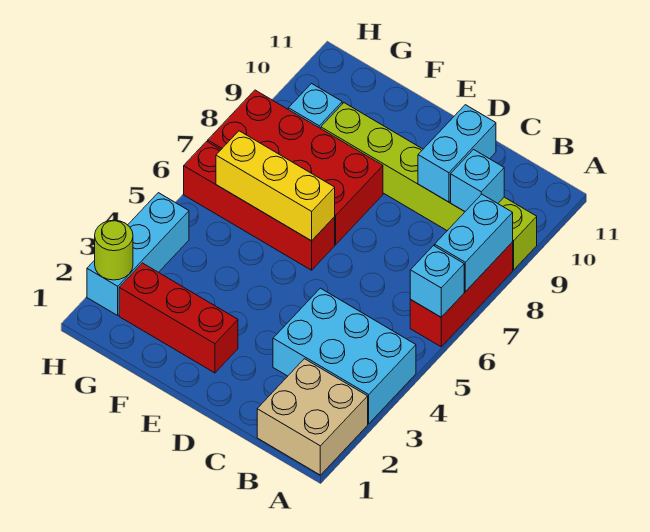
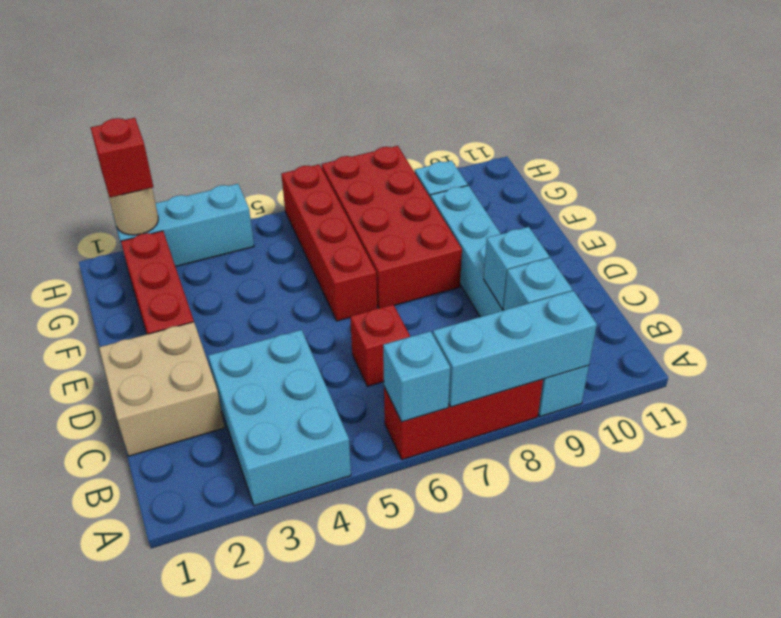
tan brick A1:B2 level 1 -> tan brick C1:D2 level 1
cyan brick A7:A8 level 2 -> cyan brick A7:A9 level 2
lime brick A9:F9 level 1 -> cyan brick A9:F9 level 1
none -> red brick C6 level 1
cyan brick C9:C10 level 2 -> cyan brick C9 level 2
yellow brick E6:G6 level 2 -> none
lime round brick H2 level 2 -> tan round brick H2 level 2
none -> red brick H2 level 3

